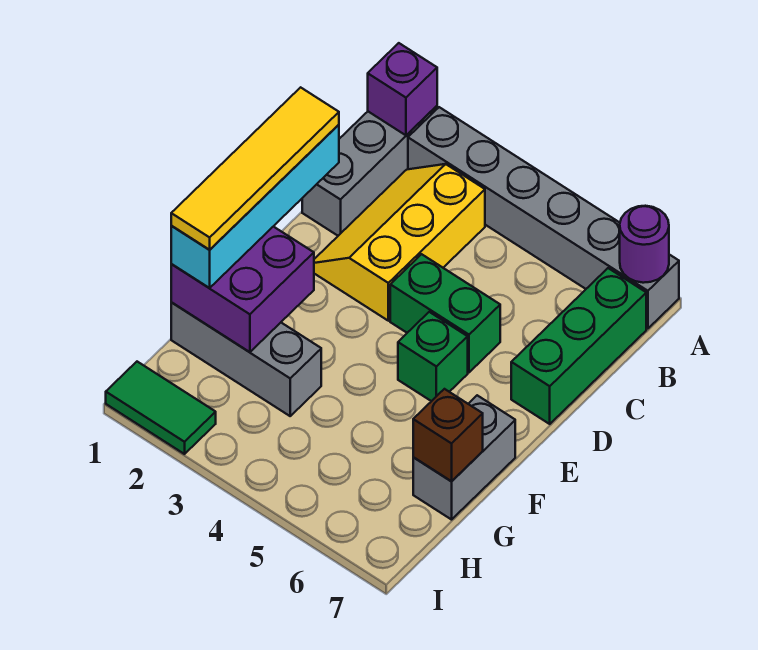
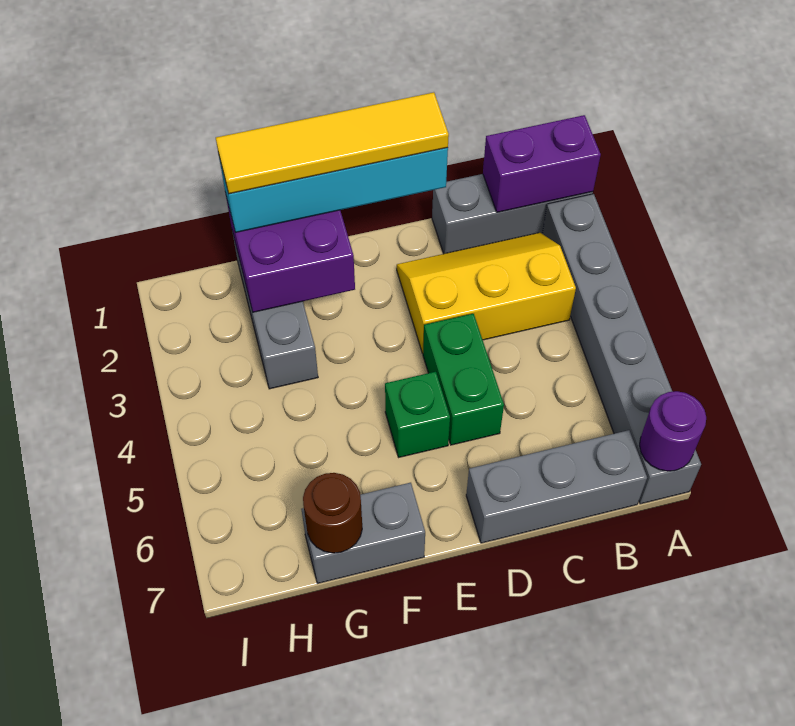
purple brick A1 level 2 -> purple brick A1:B1 level 2
green brick B7:D7 level 1 -> grey brick B7:D7 level 1
brown brick G7 level 2 -> brown round brick G7 level 2
green tile I1:I2 level 1 -> none

